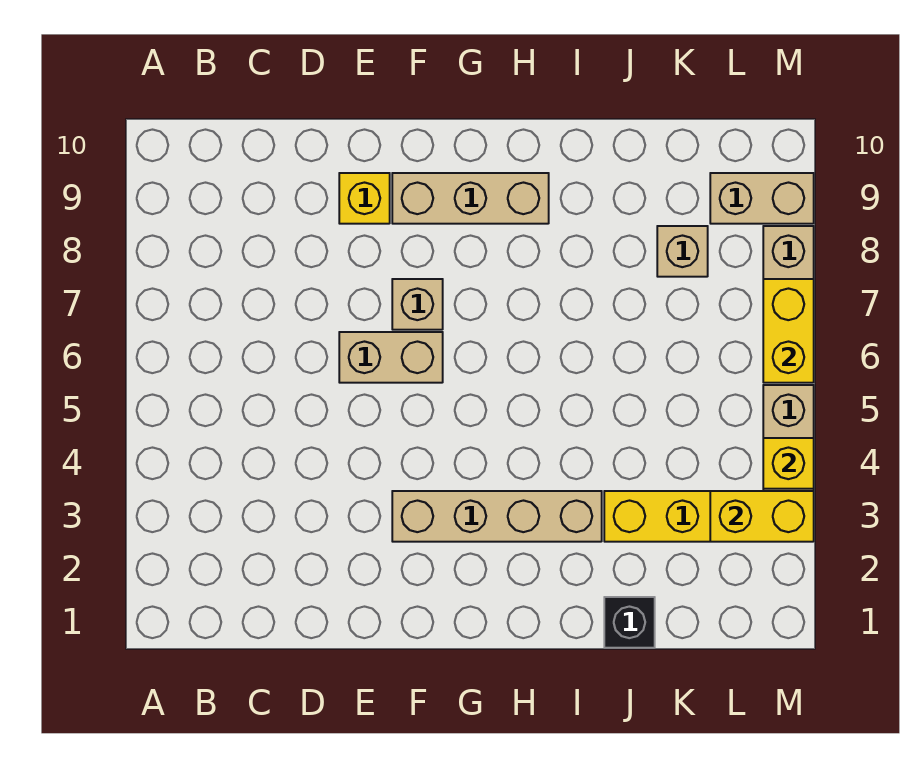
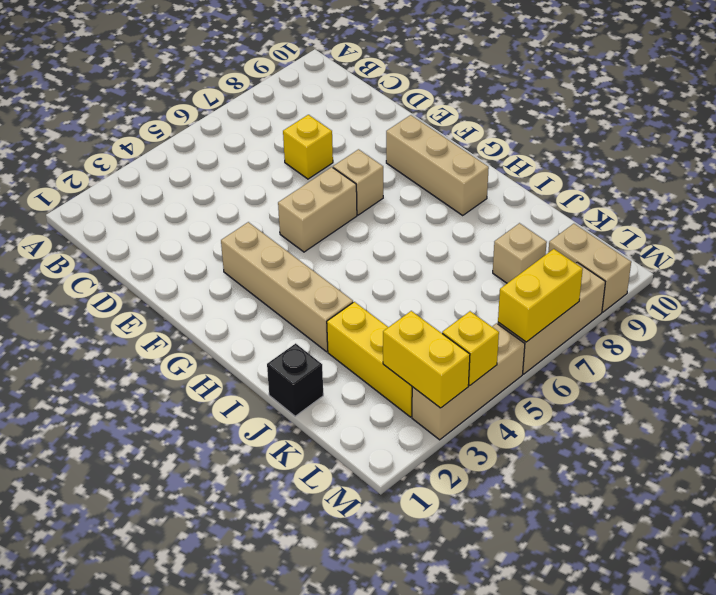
tan brick E6:F6 level 1 -> tan brick F5:F6 level 1
yellow brick E9 level 1 -> yellow brick D7 level 1

